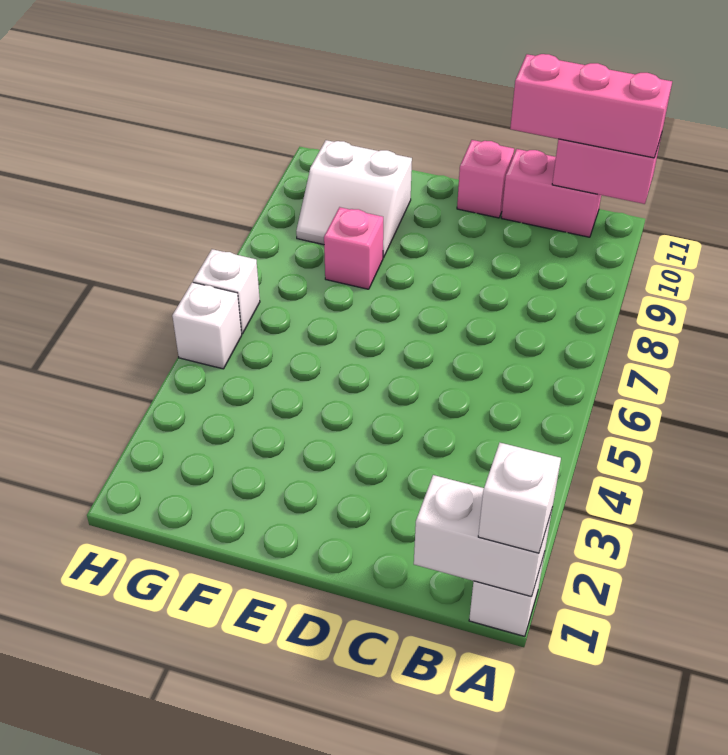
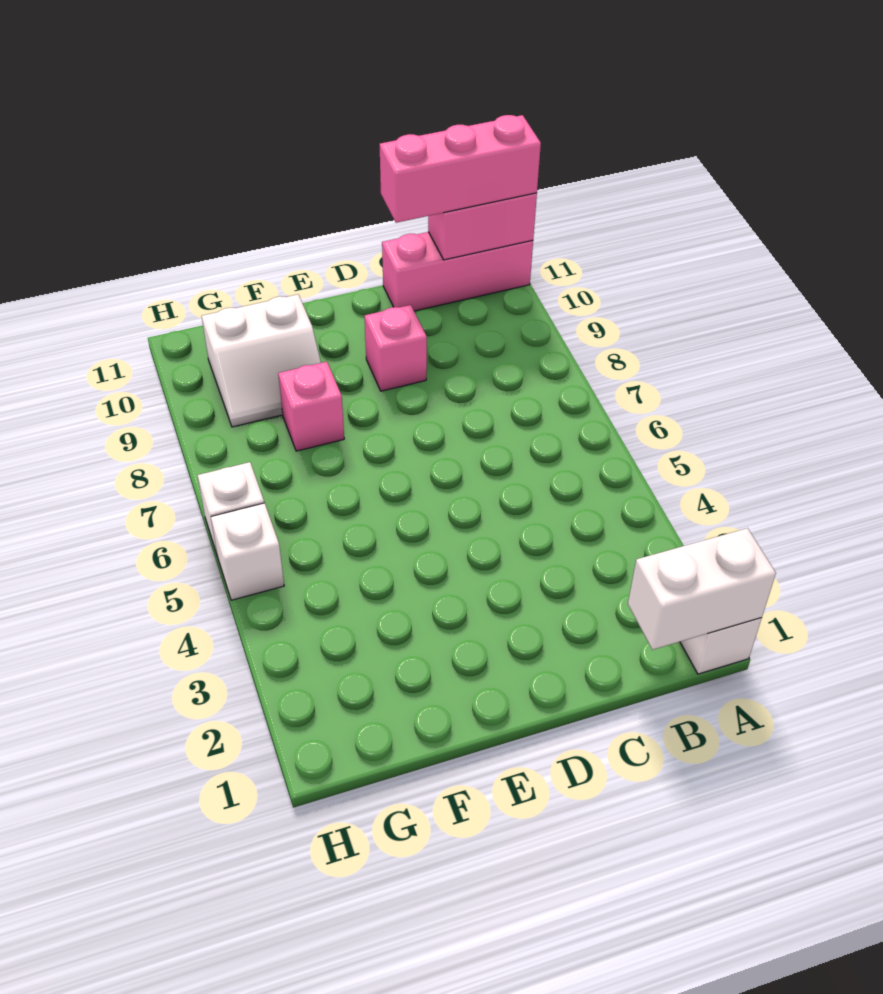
white brick A1 level 3 -> none
pink brick B11:C11 level 1 -> pink brick A11:C11 level 1
pink brick D11 level 1 -> pink brick D9 level 1

